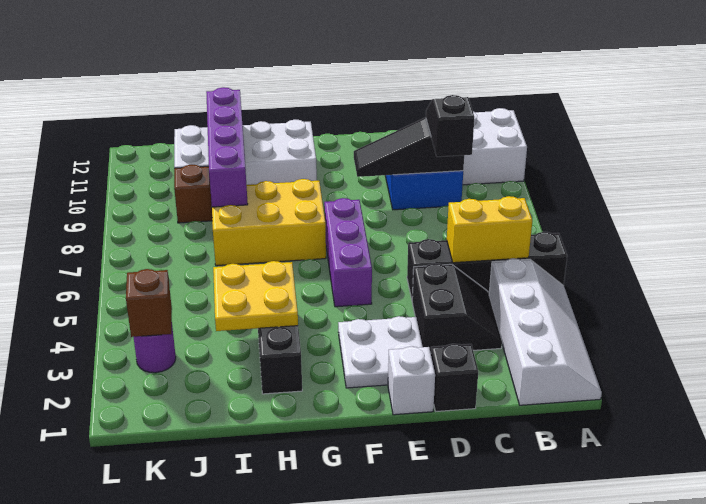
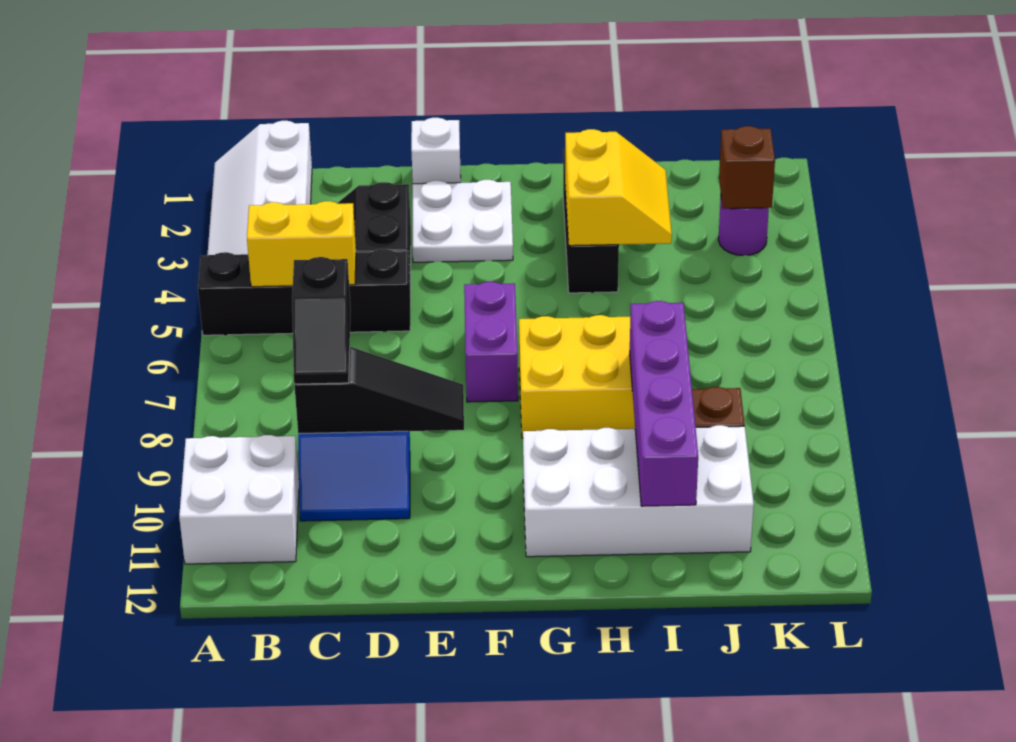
black brick D1 level 1 -> none
purple brick F5:F7 level 1 -> purple brick F6:F7 level 1
yellow plate H3:I4 level 2 -> yellow slope H3:I4 level 2 top H

